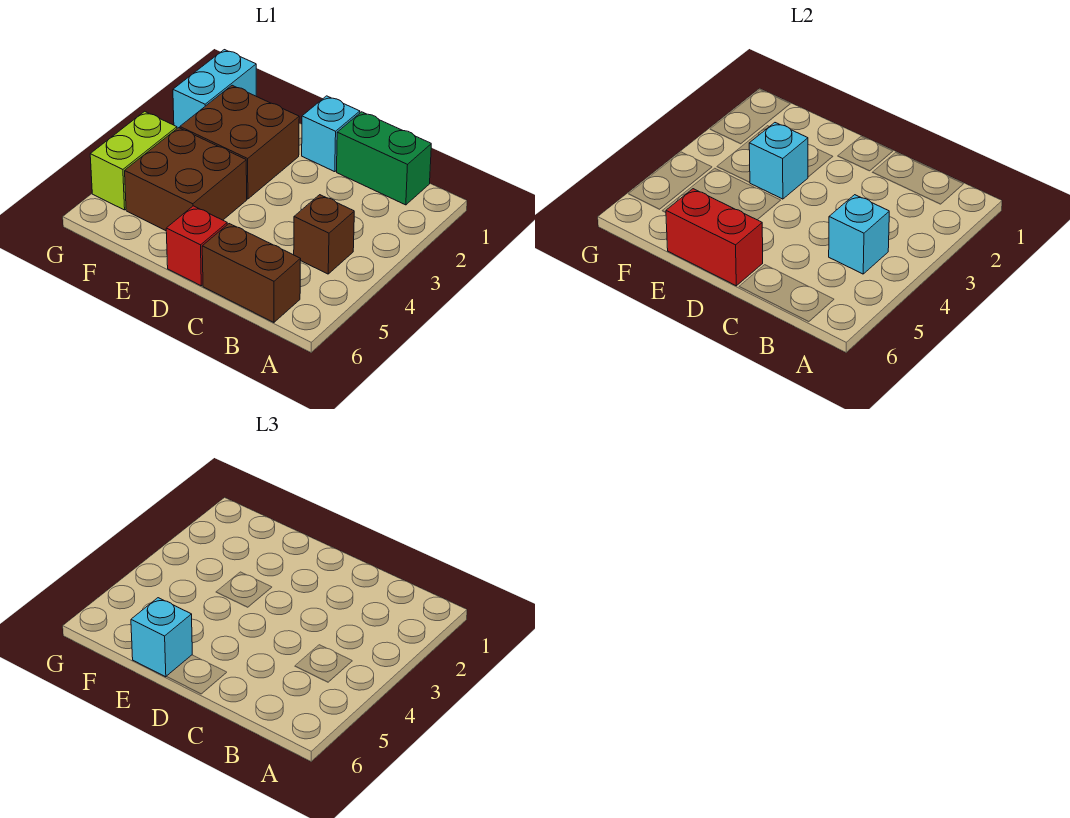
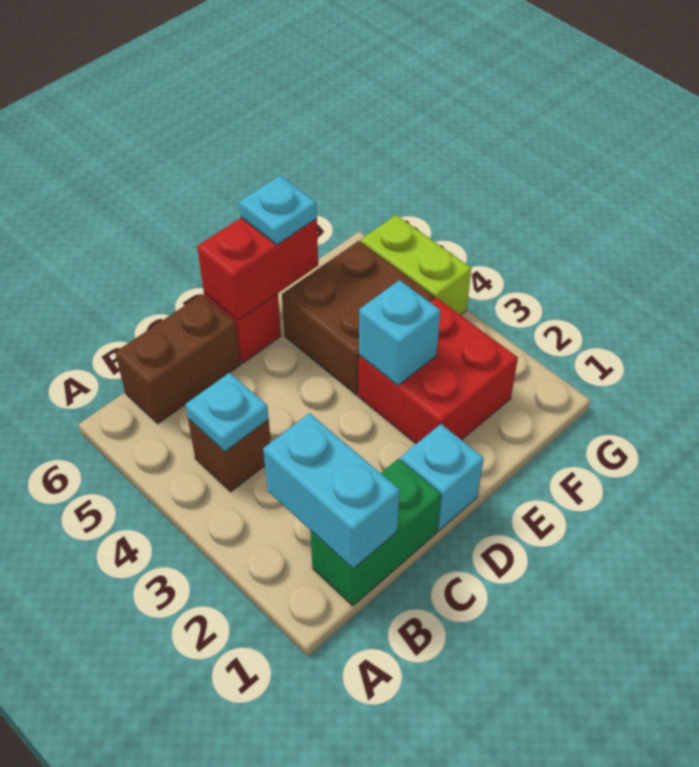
cyan brick B4 level 2 -> cyan plate B4 level 2
brown brick E2:F3 level 1 -> red brick E2:F3 level 1
cyan brick E6 level 3 -> cyan plate E6 level 3
cyan brick G1:G2 level 1 -> cyan brick B1:B2 level 2

